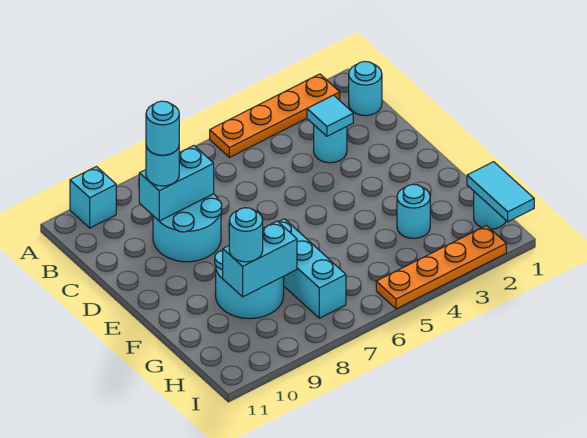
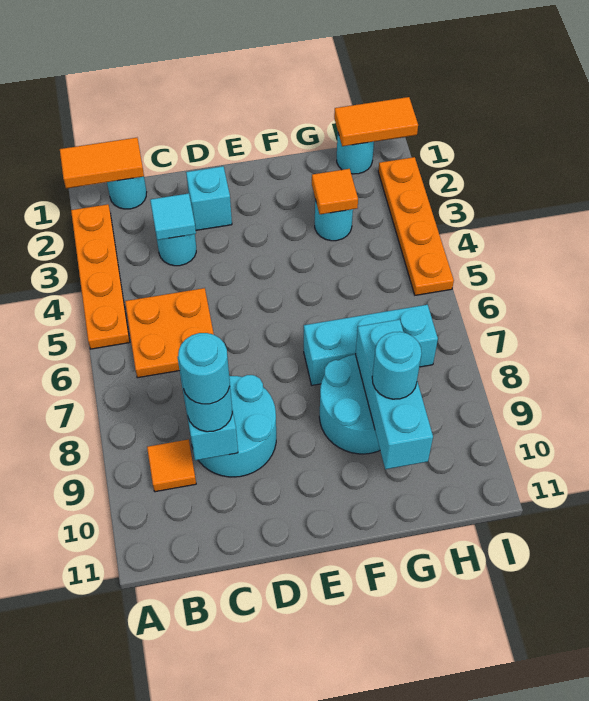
none -> orange tile A1:B1 level 2
cyan brick A10 level 1 -> cyan brick D2 level 1
none -> orange plate B5:C6 level 1
none -> orange tile B9 level 1
none -> orange tile G3 level 2
cyan brick G8:G9 level 2 -> cyan brick G8:G10 level 2
cyan tile H1:I1 level 2 -> orange tile H1:I1 level 2

